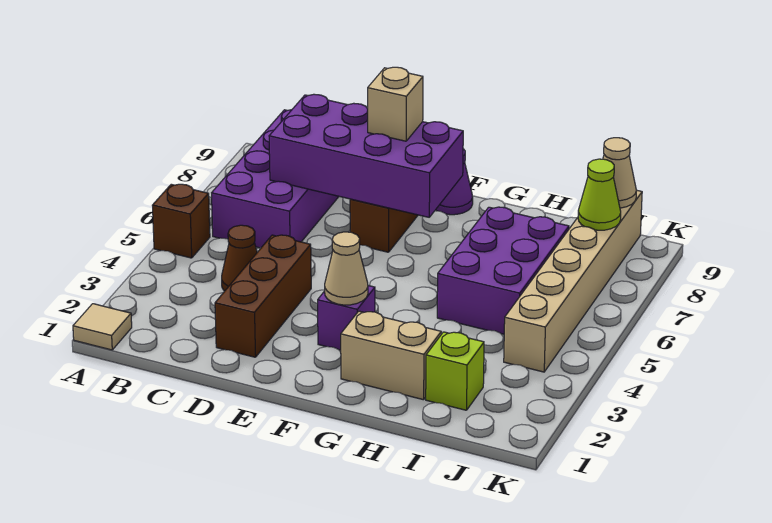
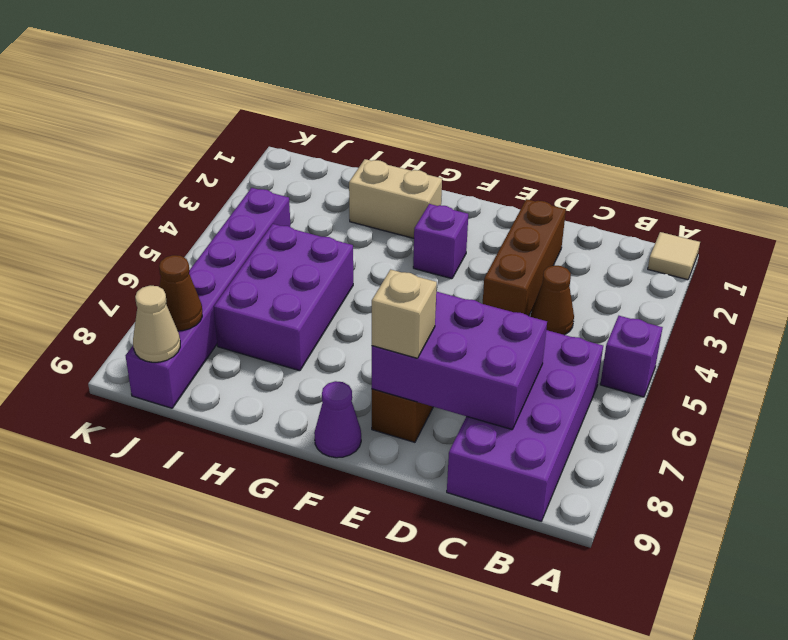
brown brick A5 level 1 -> purple brick A5 level 1
purple brick C7:F8 level 2 -> purple brick C7:E8 level 2
tan cone F3 level 2 -> none
lime brick I2 level 1 -> none
tan brick J4:J9 level 1 -> purple brick J4:J9 level 1
lime cone J8 level 2 -> brown cone J8 level 2

